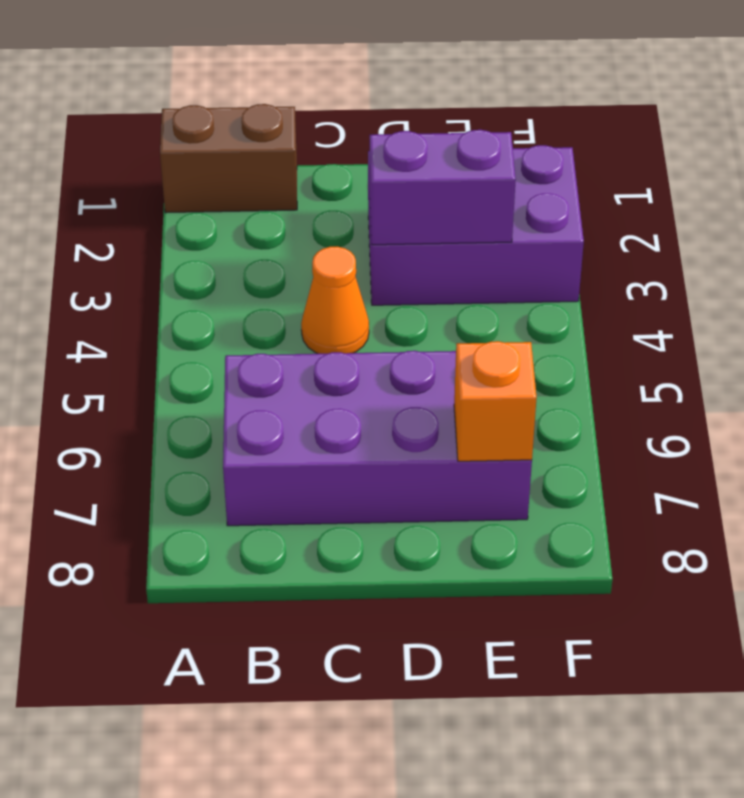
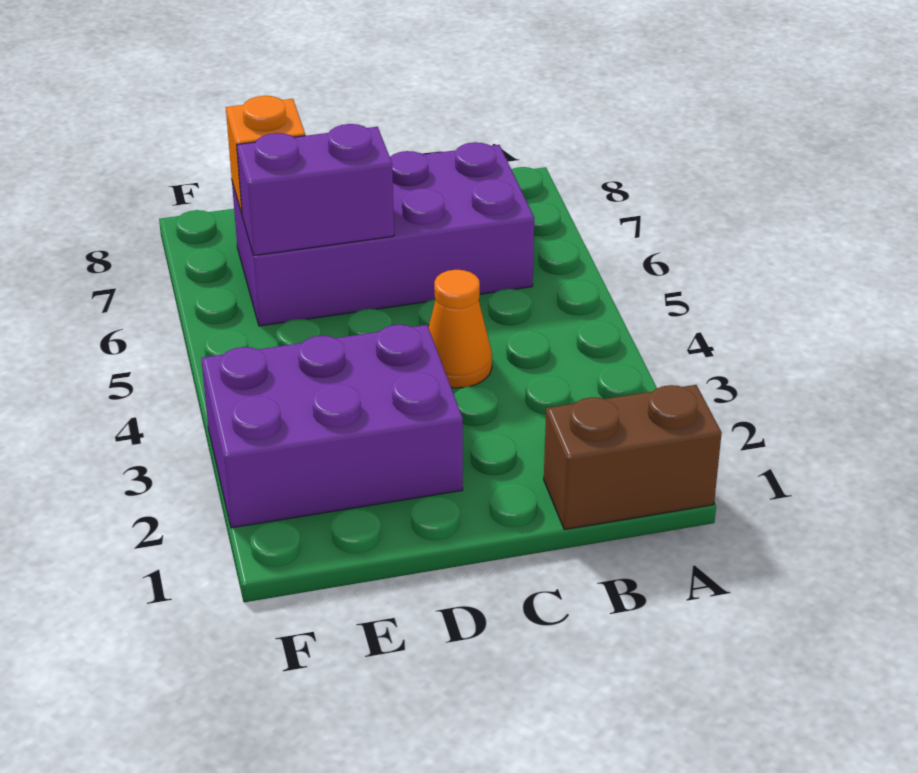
purple brick D3:E3 level 2 -> purple brick D6:E6 level 2

